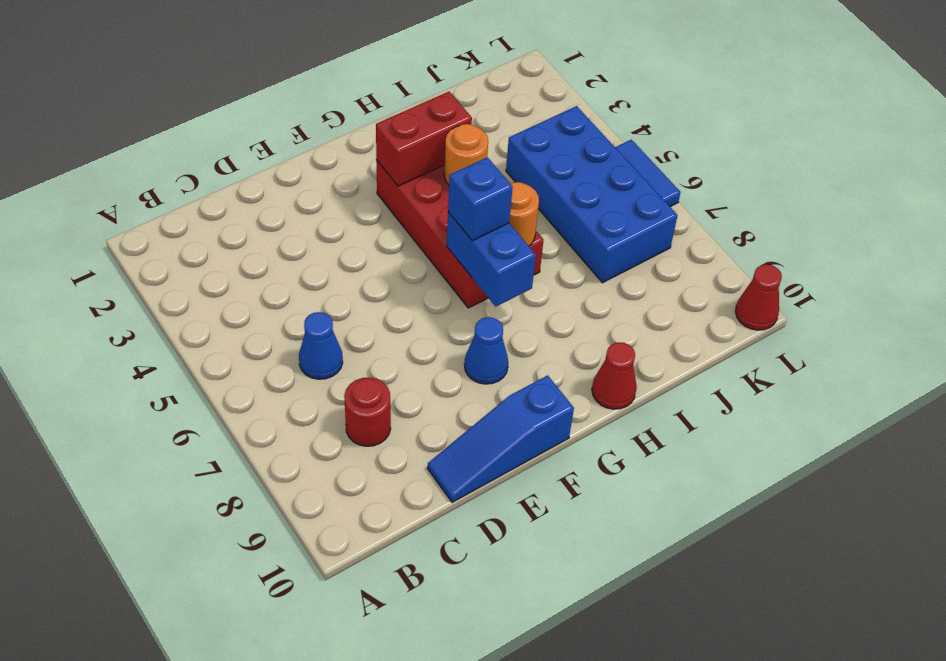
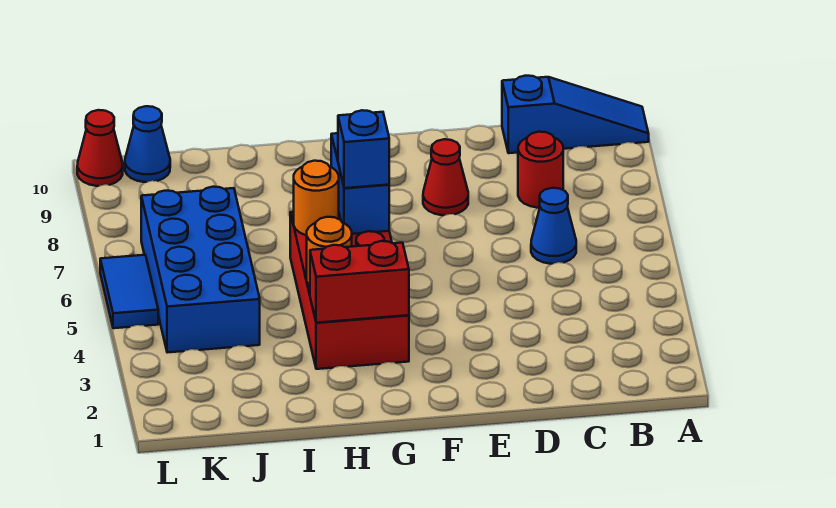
blue slope D10:F10 level 1 top F -> blue slope A10:C10 level 1 top C
blue cone F8 level 1 -> blue cone K10 level 1
red cone H10 level 1 -> red cone E8 level 1

